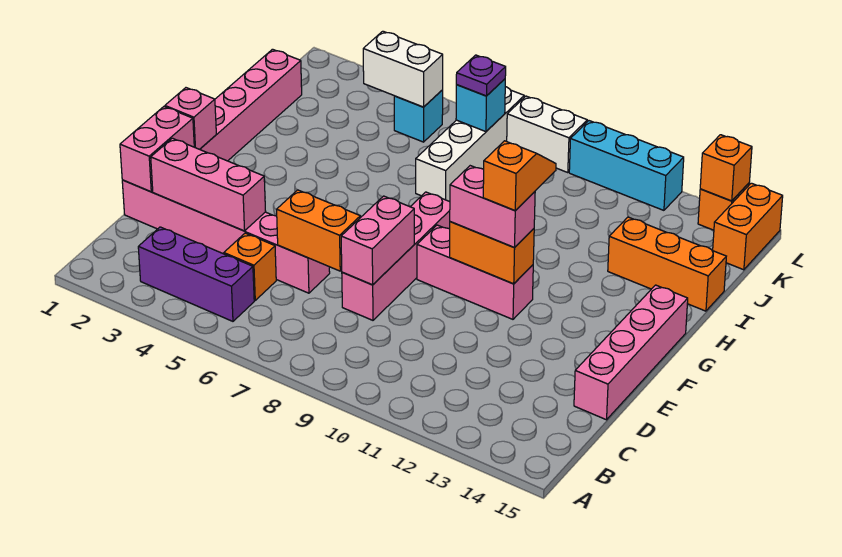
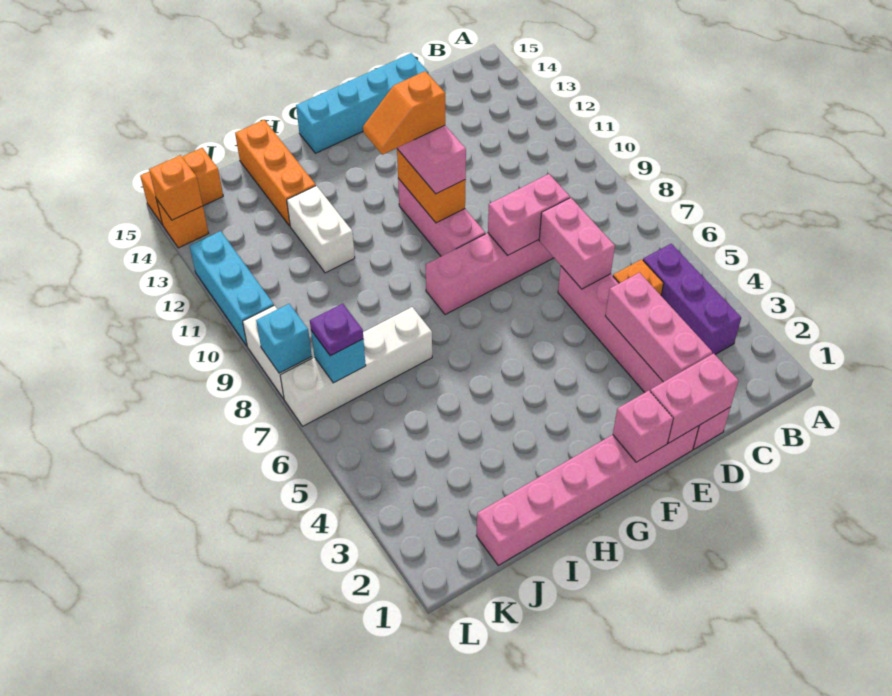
orange brick D6:D7 level 2 -> pink brick D6:D7 level 2
pink brick D15:G15 level 1 -> cyan brick D15:G15 level 1
white brick K4:K5 level 2 -> white brick I11:I12 level 1
cyan brick K5 level 1 -> cyan brick L8 level 2

